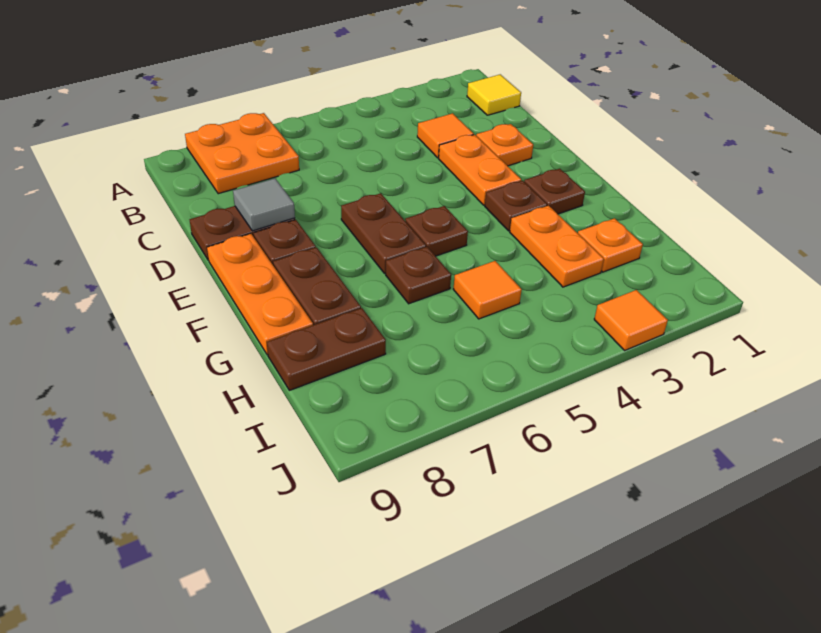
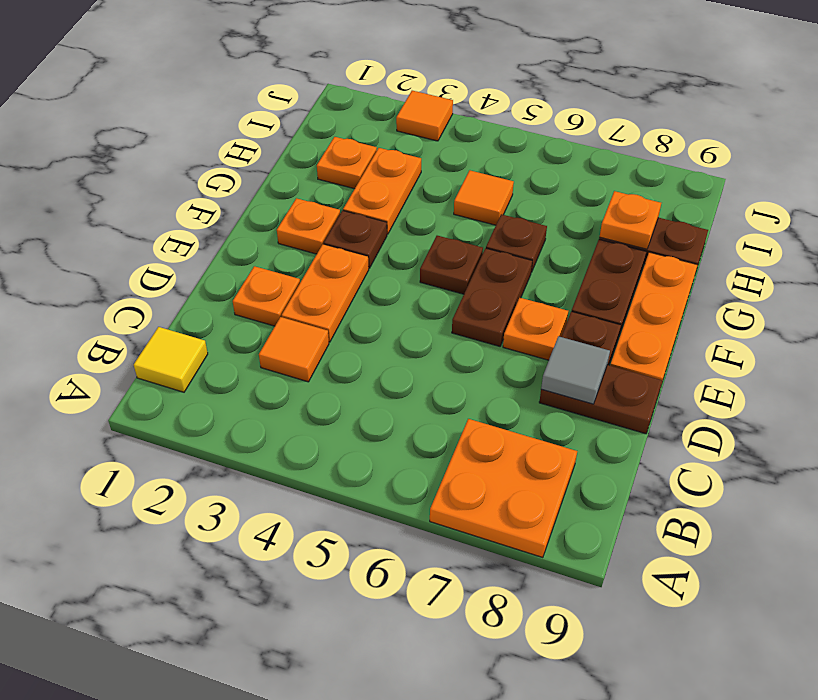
none -> orange plate E7 level 1
brown plate F2 level 1 -> orange plate F2 level 1
none -> orange plate H8 level 2

